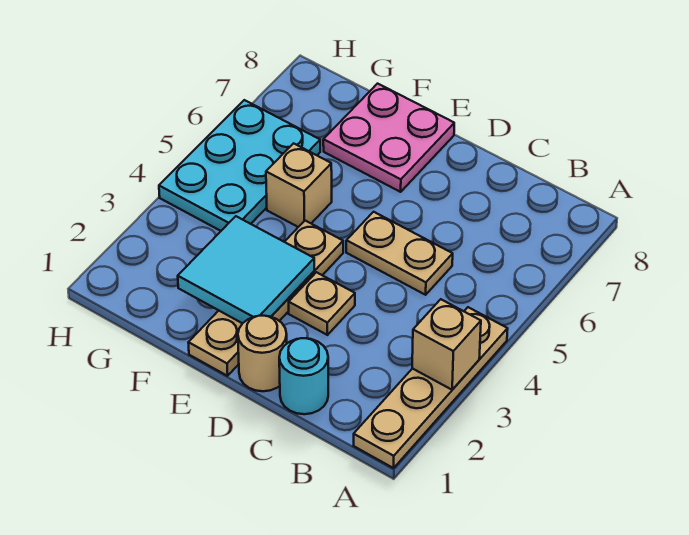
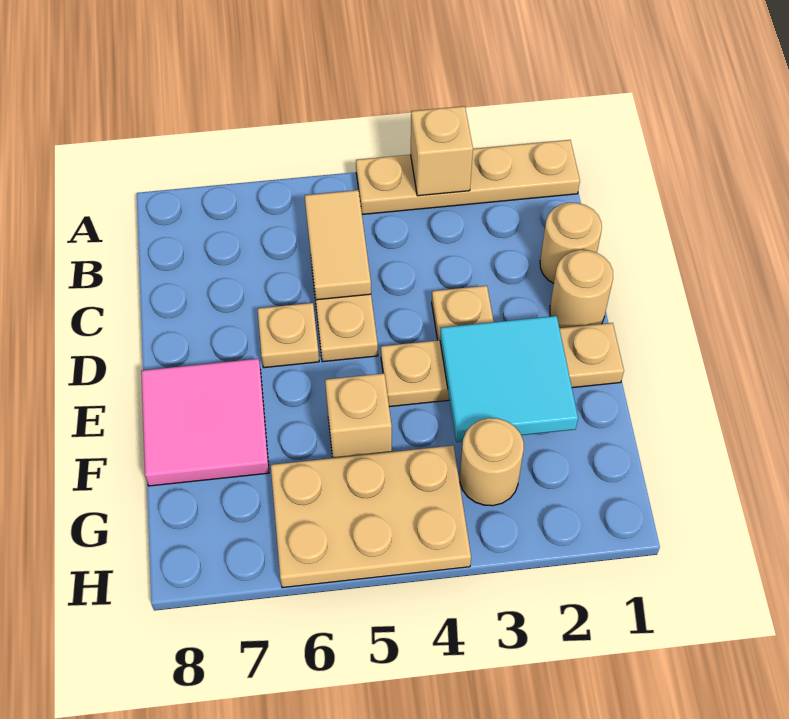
none -> tan tile B5:C5 level 2
cyan round brick C1 level 1 -> tan round brick C1 level 1
none -> tan plate D6 level 1
pink plate E7:F8 level 1 -> pink tile E7:F8 level 1
none -> tan round brick G3 level 1
cyan plate G4:H6 level 1 -> tan plate G4:H6 level 1

